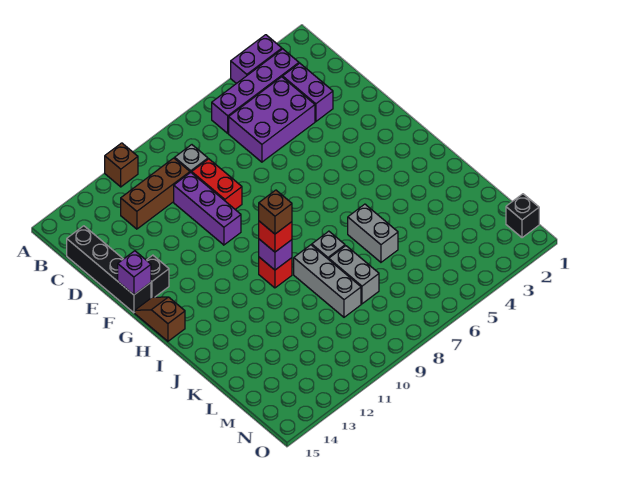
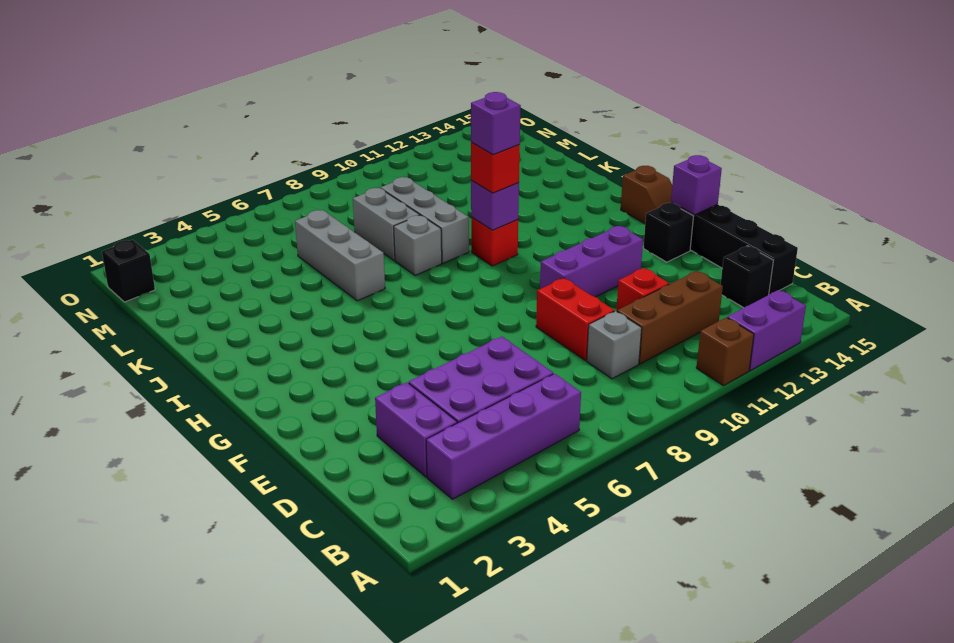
purple brick A3:A4 level 1 -> purple brick A12:A13 level 1
none -> black brick C14 level 1
purple brick D10:F10 level 1 -> purple brick F10:F12 level 1
none -> red brick D11 level 1
brown brick I10 level 4 -> purple brick I10 level 4
grey brick J6:K6 level 1 -> grey brick J6:L6 level 1

